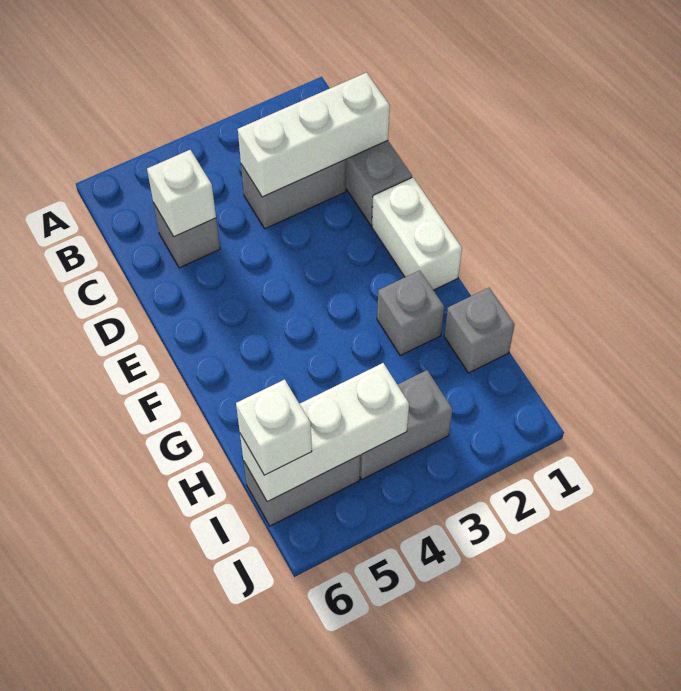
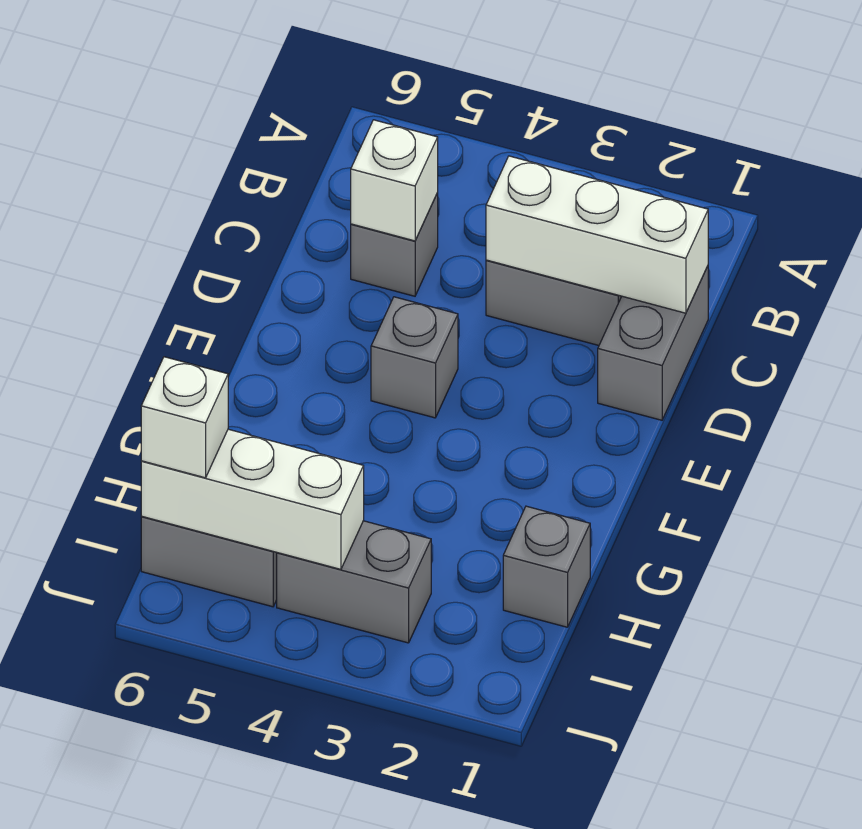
white brick E1:F1 level 1 -> none
grey brick G2 level 1 -> grey brick E4 level 1

